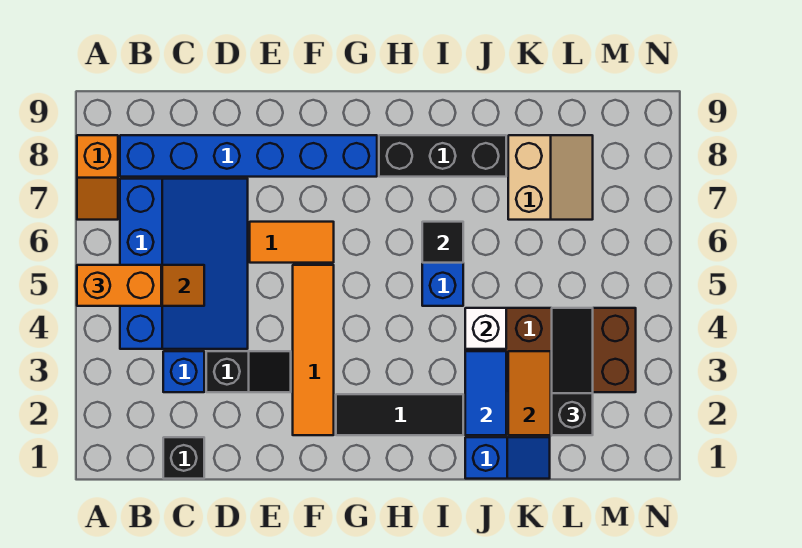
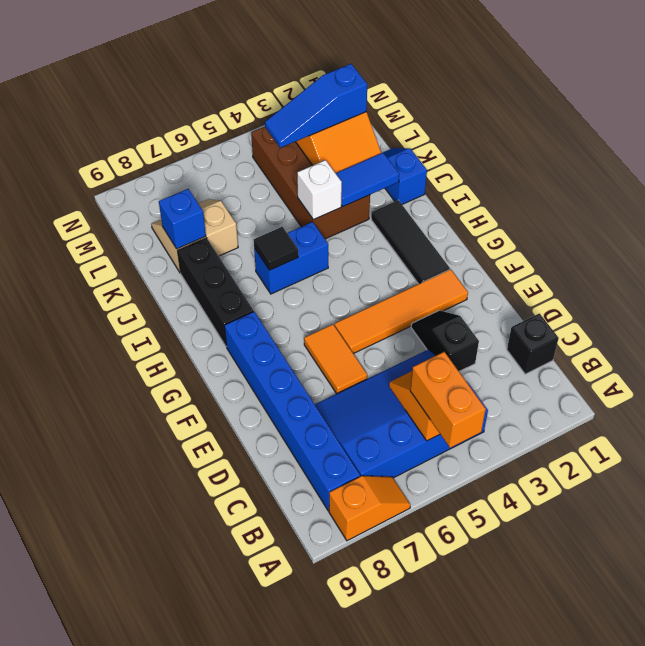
blue brick C3 level 1 -> blue brick K8 level 2
black slope L2:L4 level 3 top 2 -> blue slope L2:L4 level 3 top 2

